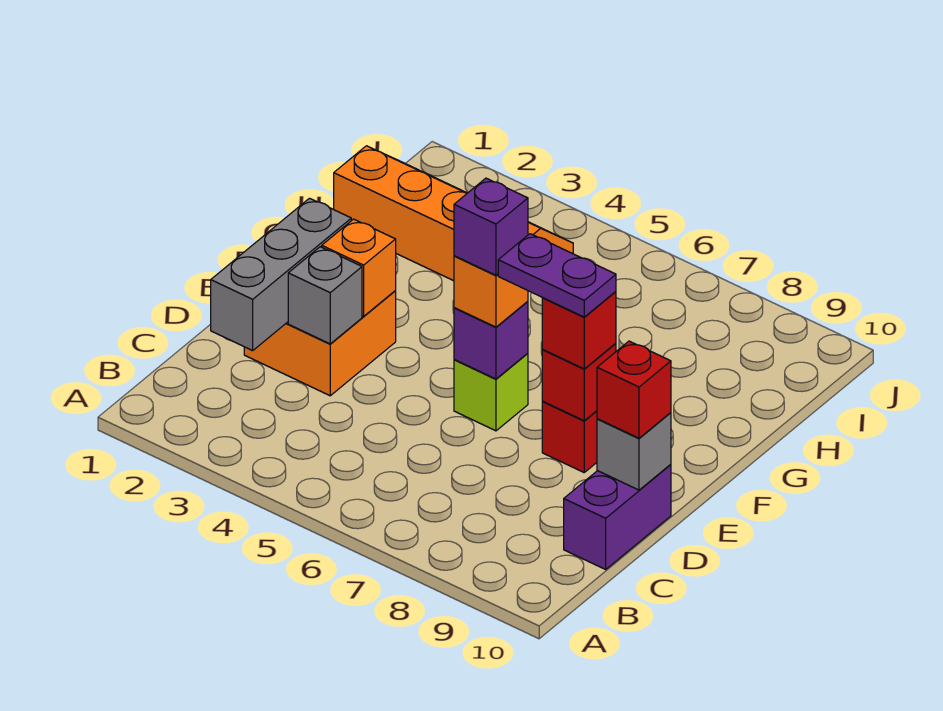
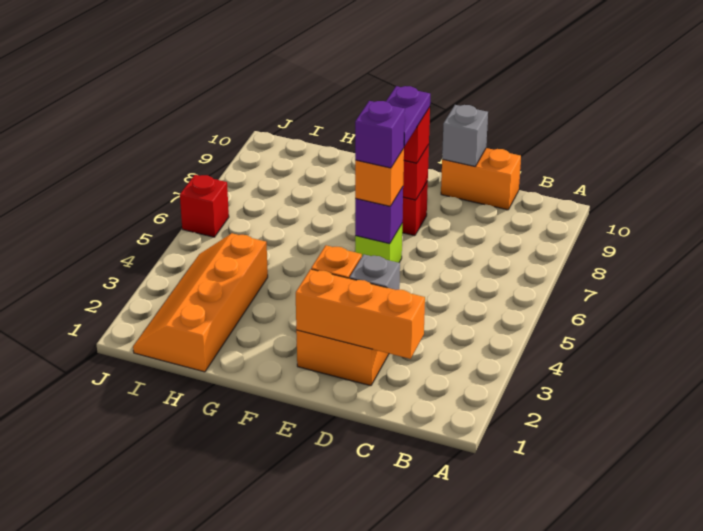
grey brick C2:E2 level 2 -> orange brick C2:E2 level 2
purple brick C10:D10 level 1 -> orange brick C10:D10 level 1
red brick D10 level 3 -> red brick J6 level 1

